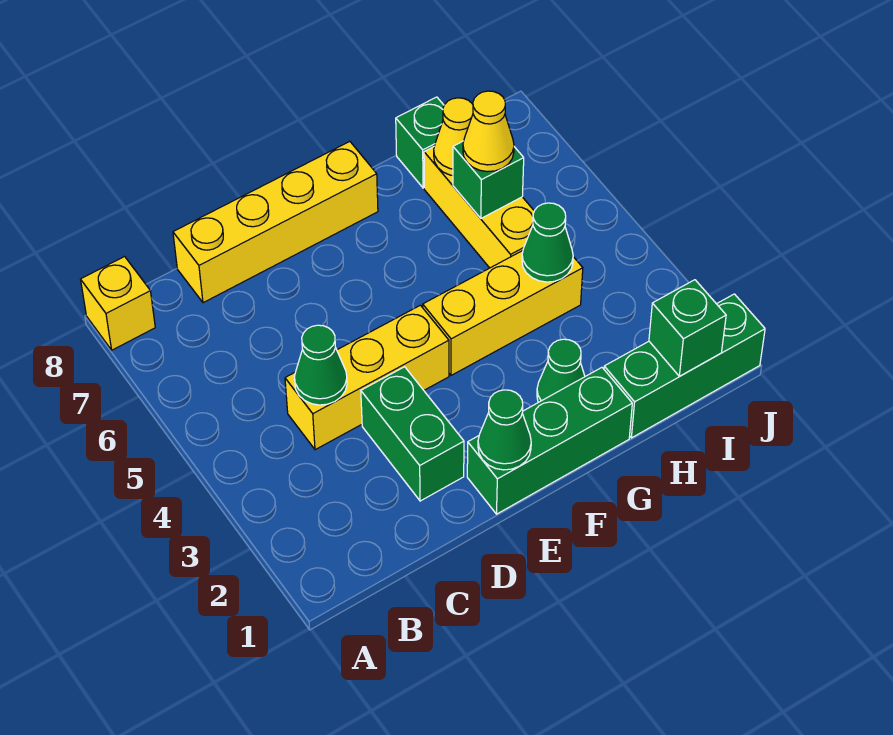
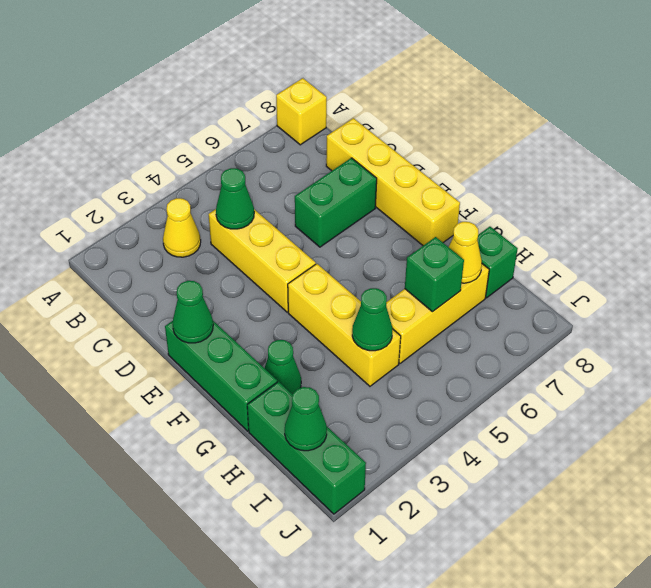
green brick D2:D3 level 1 -> green brick D6:D7 level 1
yellow cone H6 level 3 -> yellow cone B3 level 1
green brick I1 level 2 -> green cone I1 level 2

